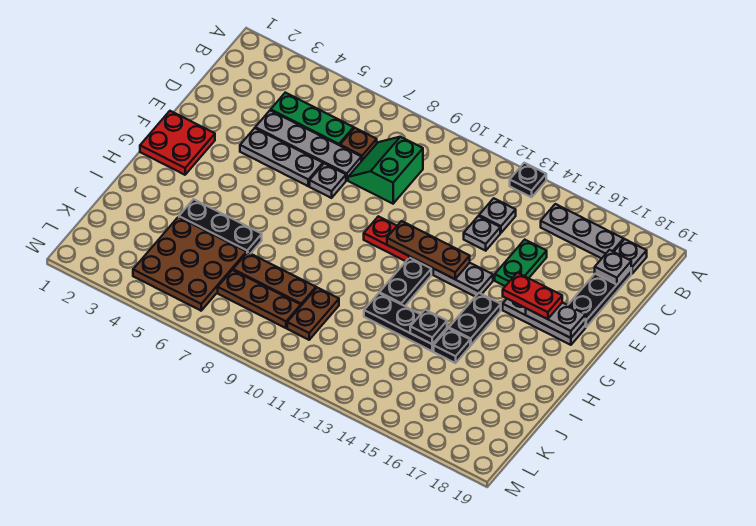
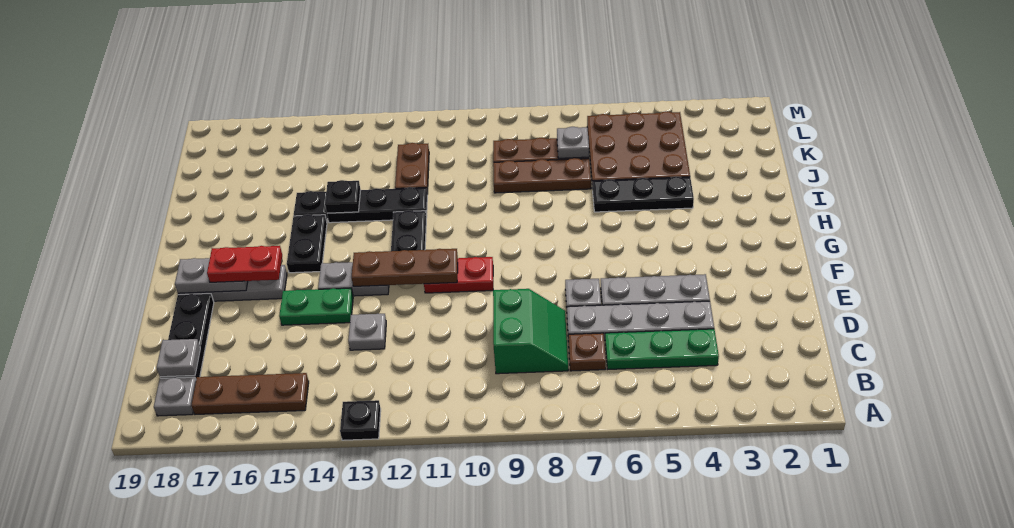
grey plate B15:B17 level 1 -> brown plate B15:B17 level 1
grey plate C13 level 1 -> grey plate K7 level 2
green plate D15:E15 level 1 -> green plate E14:E15 level 1
red plate F1:G2 level 1 -> none
brown plate J10:K10 level 1 -> brown plate J12:K12 level 1

